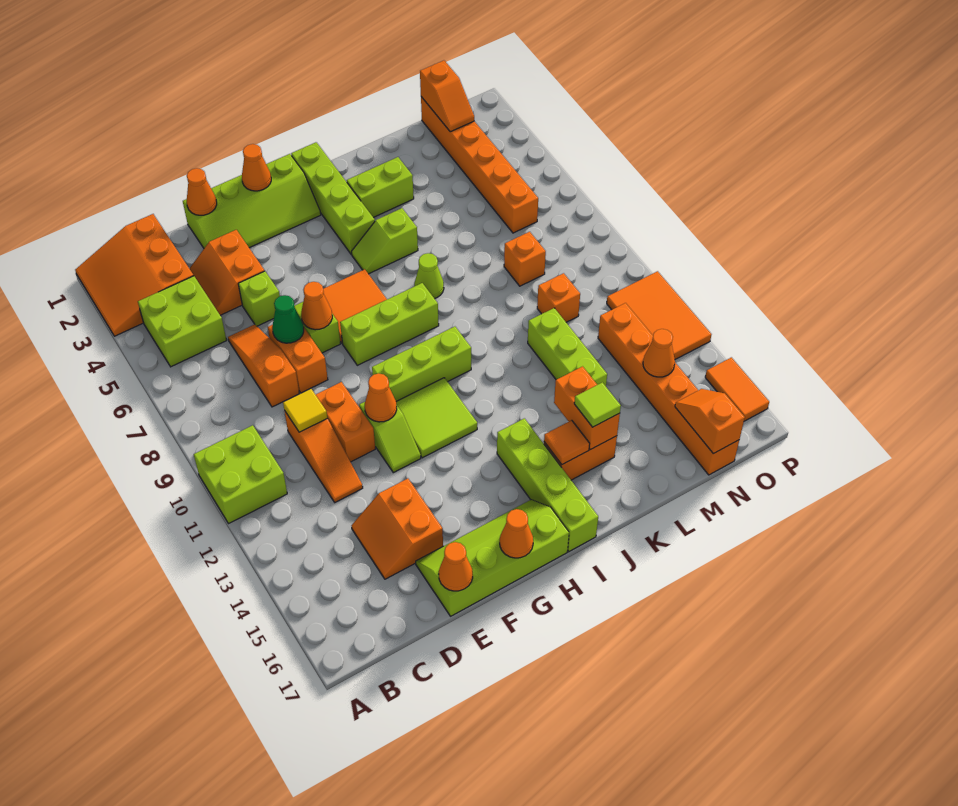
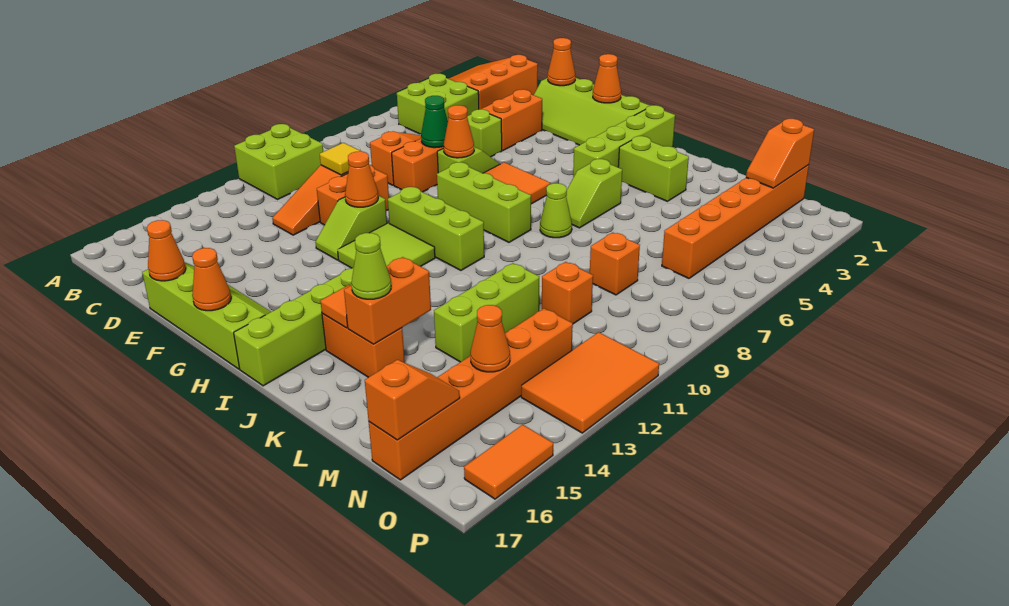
orange slope D14:E15 level 1 top E -> none
lime slope I5:J5 level 1 top J -> lime slope J5:J6 level 1 top 5
lime tile K15 level 3 -> lime cone K15 level 3

